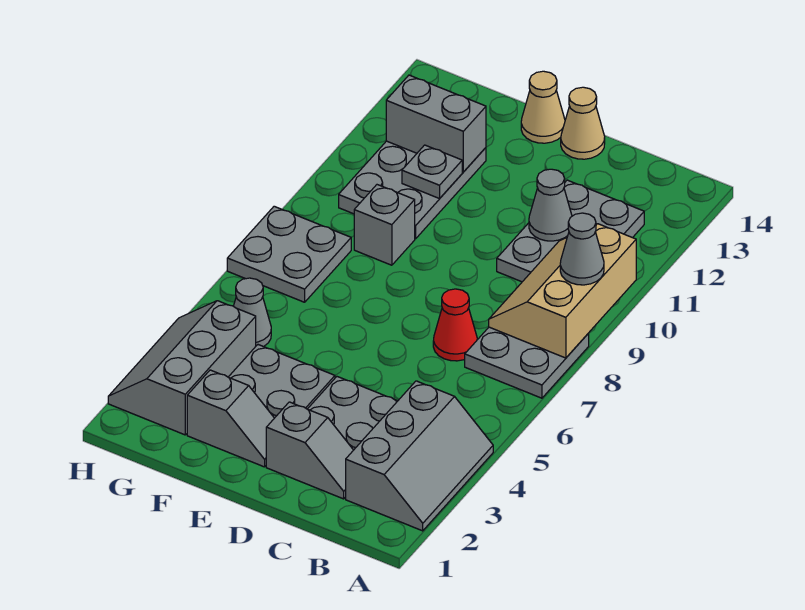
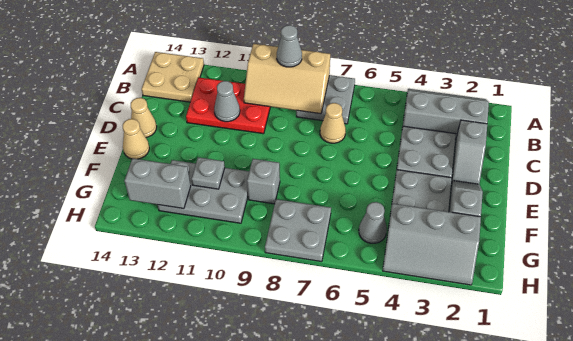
none -> tan plate A13:B14 level 1
grey plate B10:C12 level 1 -> red plate B10:C12 level 1
grey slope C2:D2 level 1 top D -> grey slope C2:D2 level 1 top C
red cone C7 level 1 -> tan cone C7 level 1
grey brick F12:G12 level 2 -> grey brick G12:G13 level 2

